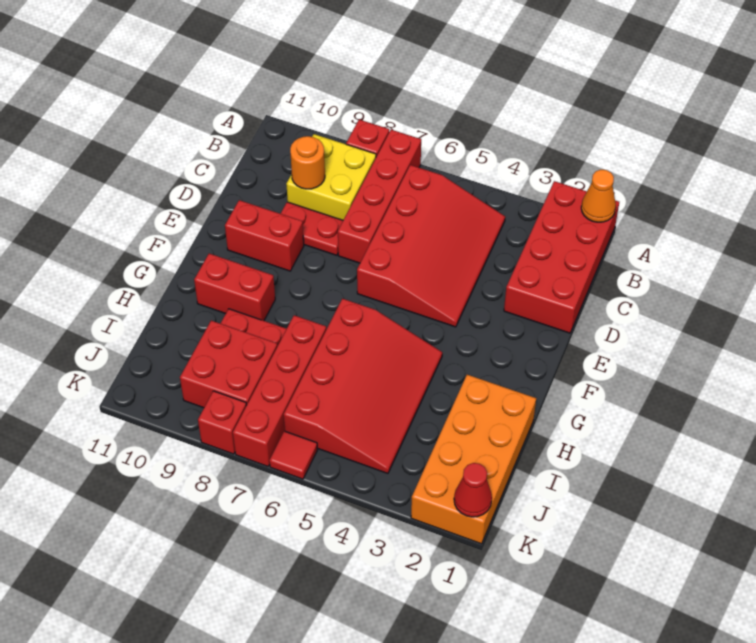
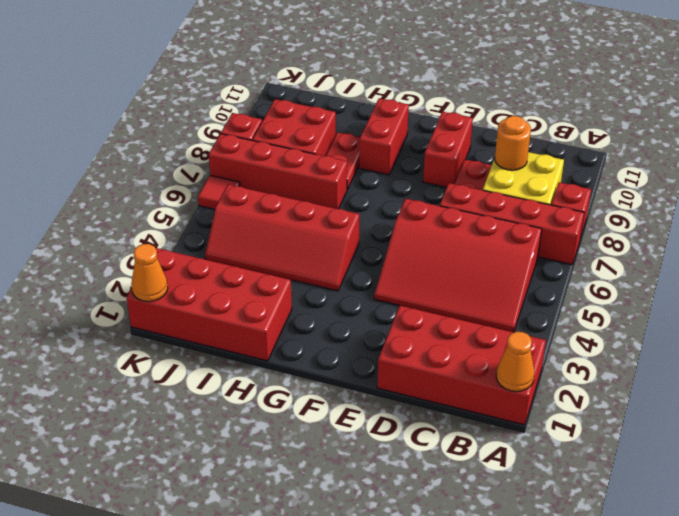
red slope G4:J6 level 1 top 6 -> red slope G4:J5 level 1 top 5
orange brick H1:K2 level 1 -> red brick H1:K2 level 1
red cone K1 level 2 -> orange cone K1 level 2

